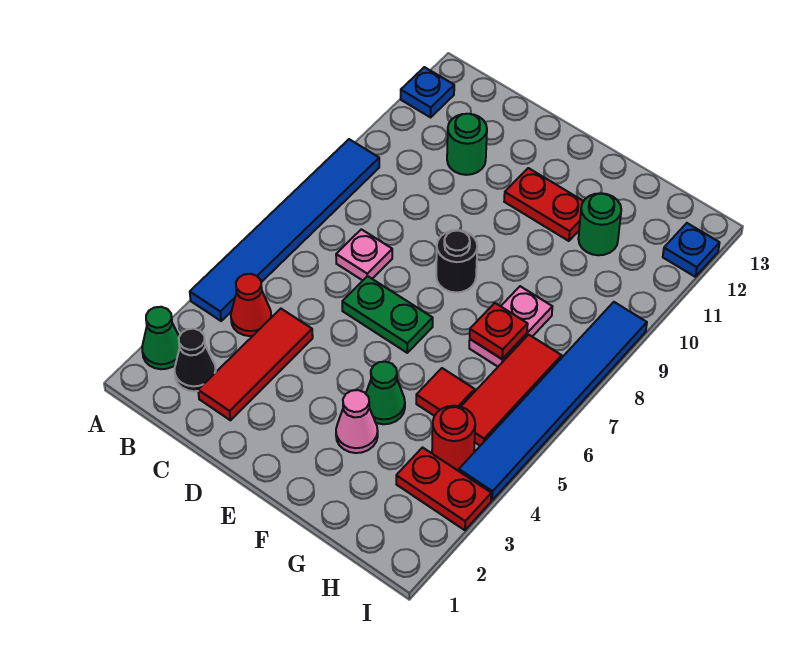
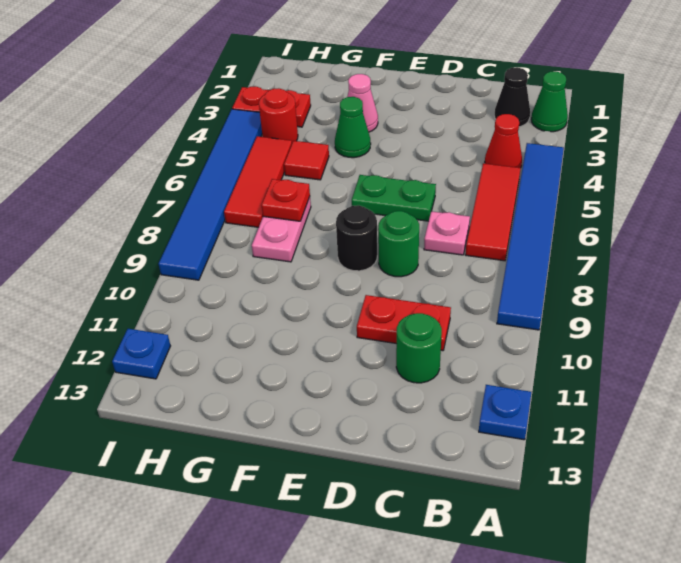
red tile C2:C4 level 1 -> red tile B5:B7 level 1
red plate E11:F11 level 1 -> red plate C10:D10 level 1
green round brick G11 level 1 -> green round brick D8 level 1

